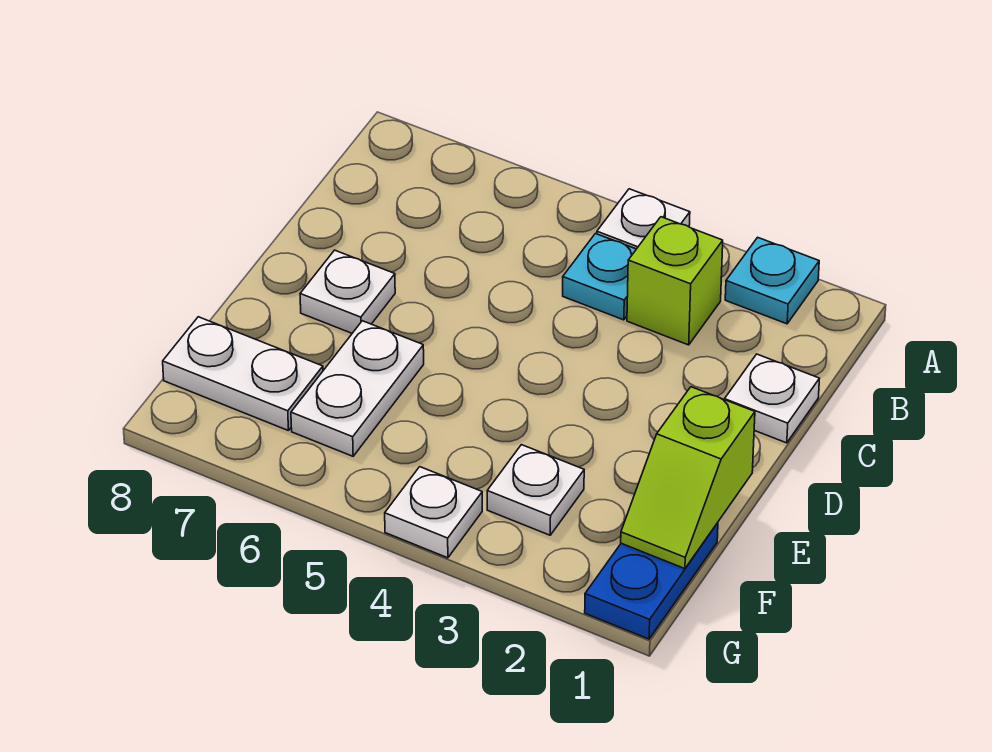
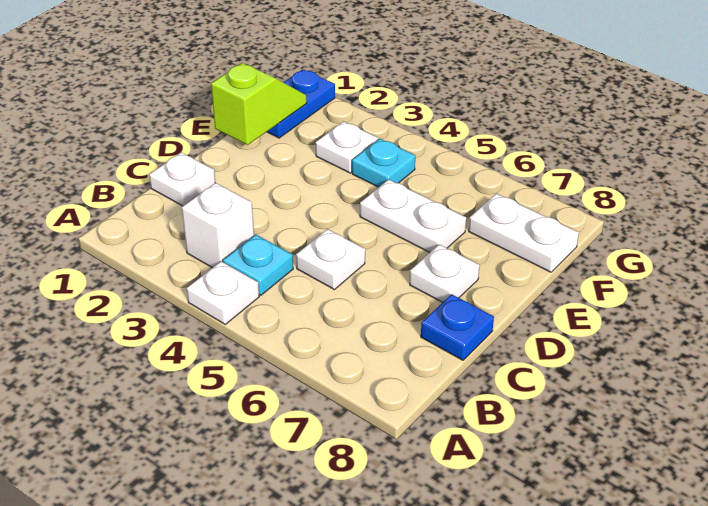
cyan plate A2 level 1 -> cyan plate F4 level 1
lime brick B3 level 1 -> white brick B3 level 1
none -> blue plate C8 level 1
white plate E6:F6 level 1 -> white plate E5:E6 level 1
white plate G4 level 1 -> white plate C5 level 1

